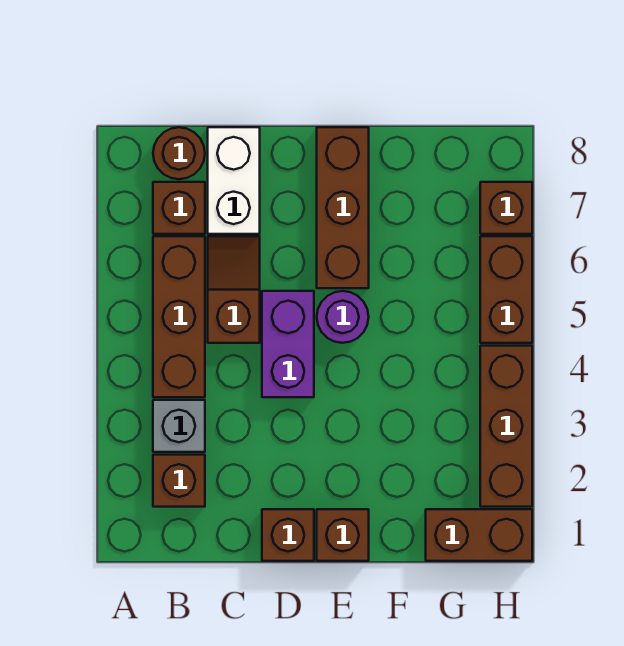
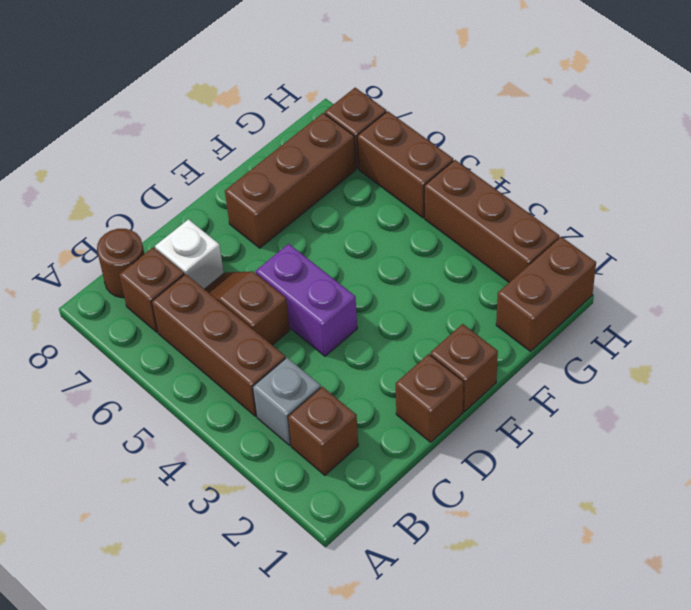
white brick C7:C8 level 1 -> white brick C7 level 1
purple round brick E5 level 1 -> none
brown brick E6:E8 level 1 -> brown brick E7:G7 level 1

